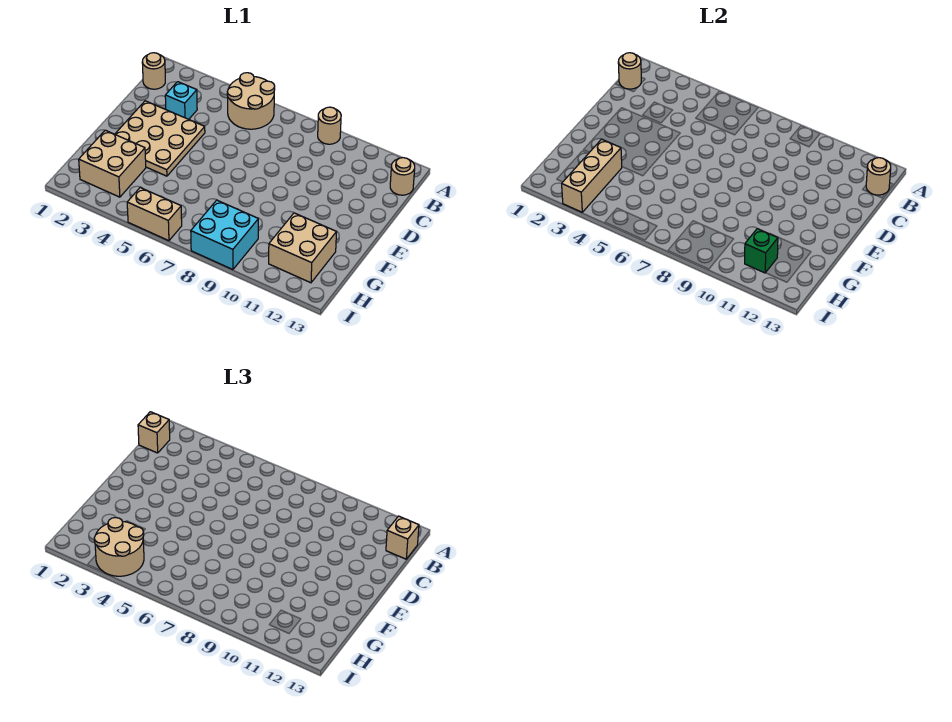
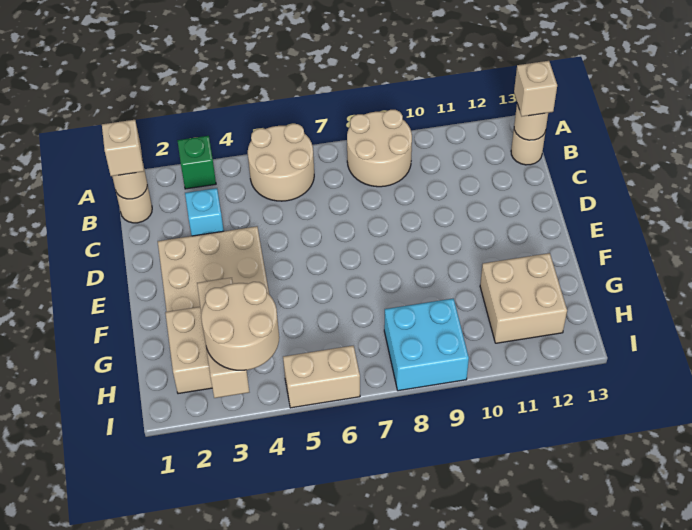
tan round brick A9 level 1 -> tan round brick A8:B9 level 1
green brick H11 level 2 -> green brick A3 level 1

